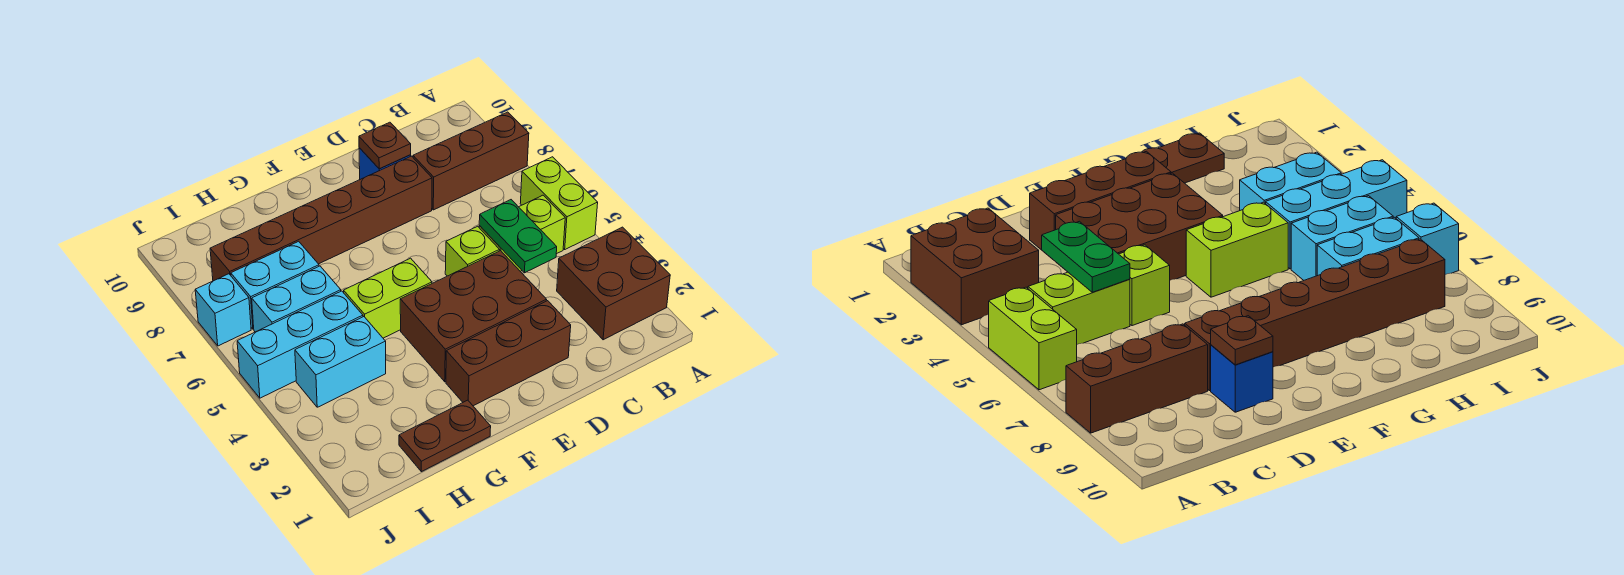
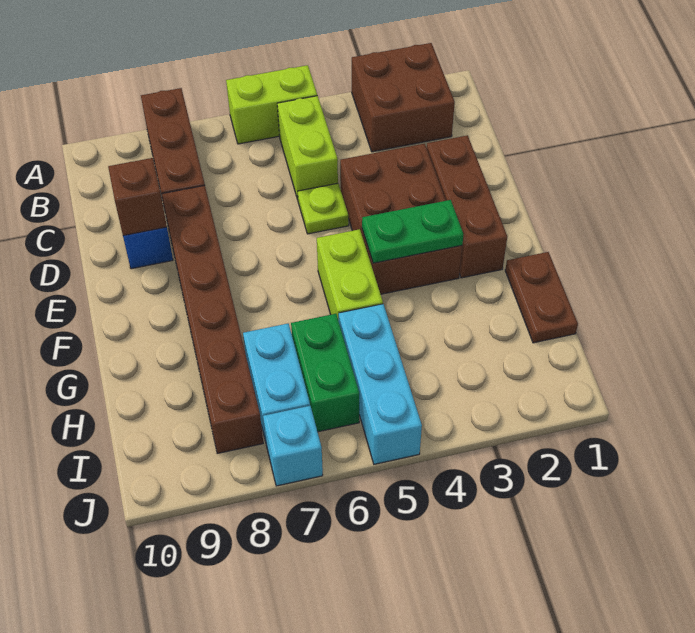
green plate C4:C5 level 2 -> green plate F3:F4 level 2
lime brick D5 level 1 -> lime plate D5 level 1
brown plate D9 level 2 -> brown brick D9 level 2
cyan brick H4:I4 level 1 -> none
cyan brick H6:I6 level 1 -> green brick H6:I6 level 1

